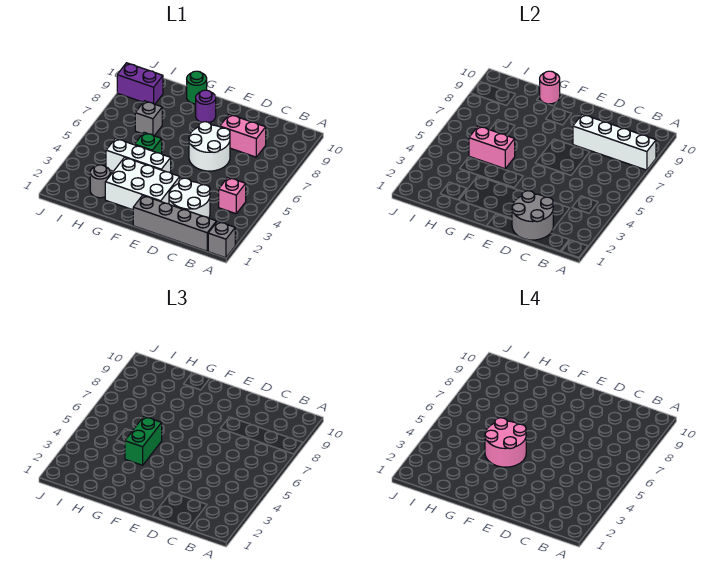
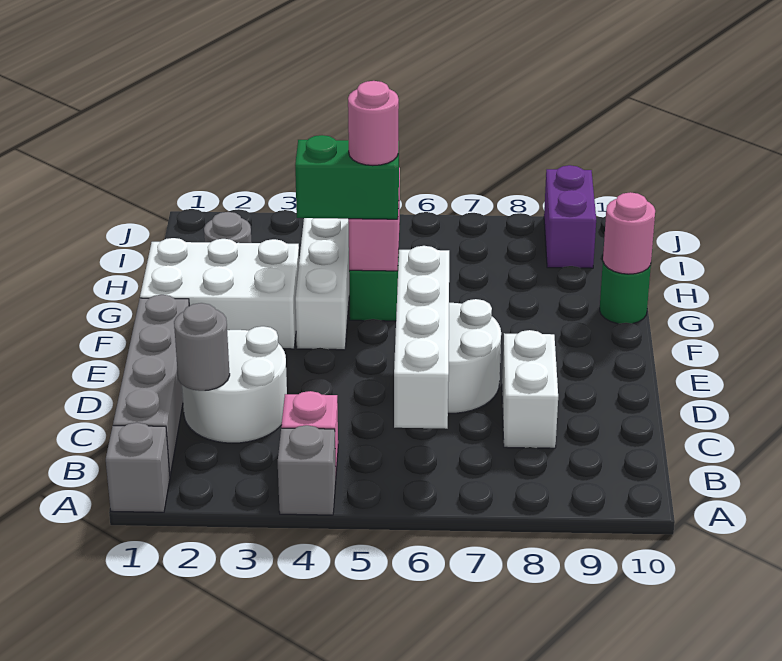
white brick A8:D8 level 2 -> white brick B6:E6 level 2
grey round brick C1:D2 level 2 -> grey round brick C2 level 2
pink brick C8:D8 level 1 -> white brick C8:D8 level 1
white brick E2:G3 level 1 -> white brick F1:G3 level 1
pink round brick F4:G5 level 4 -> pink round brick G5 level 4
purple round brick F9 level 1 -> none
grey brick H7 level 1 -> grey brick A4 level 1

